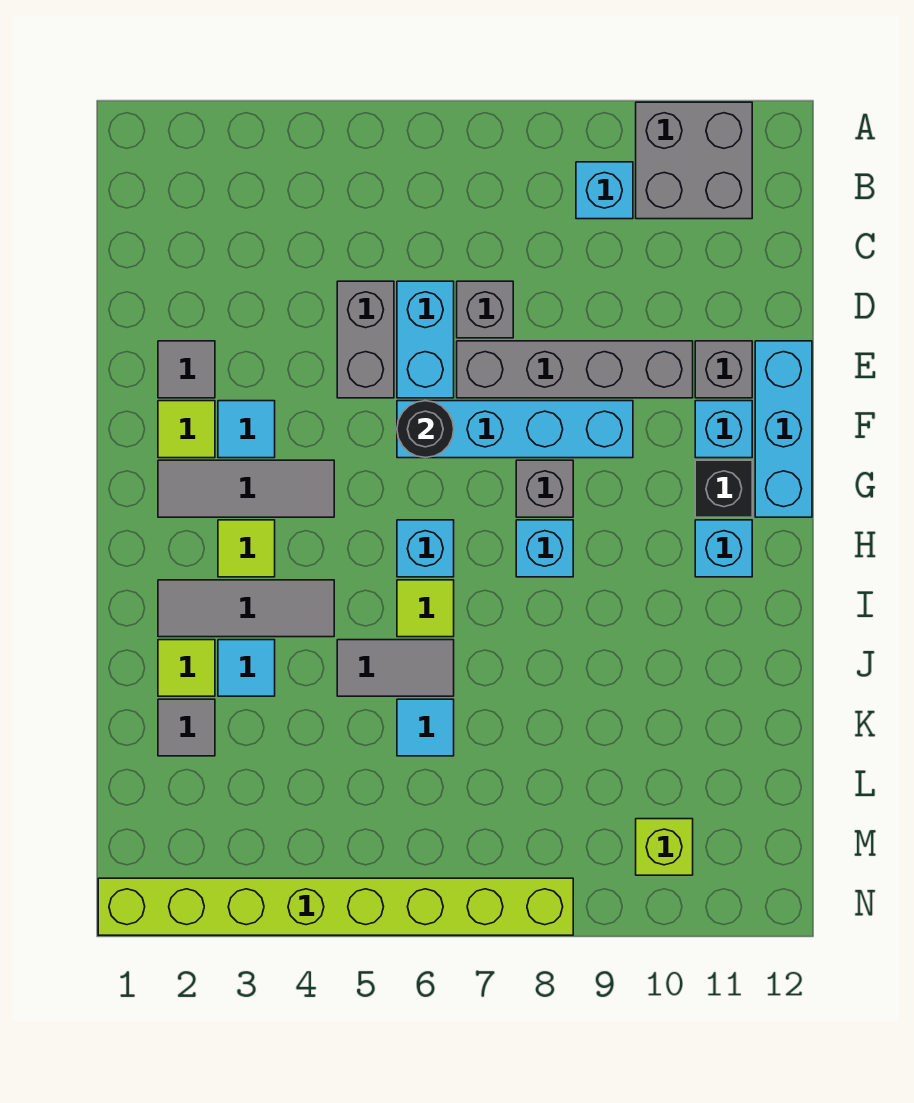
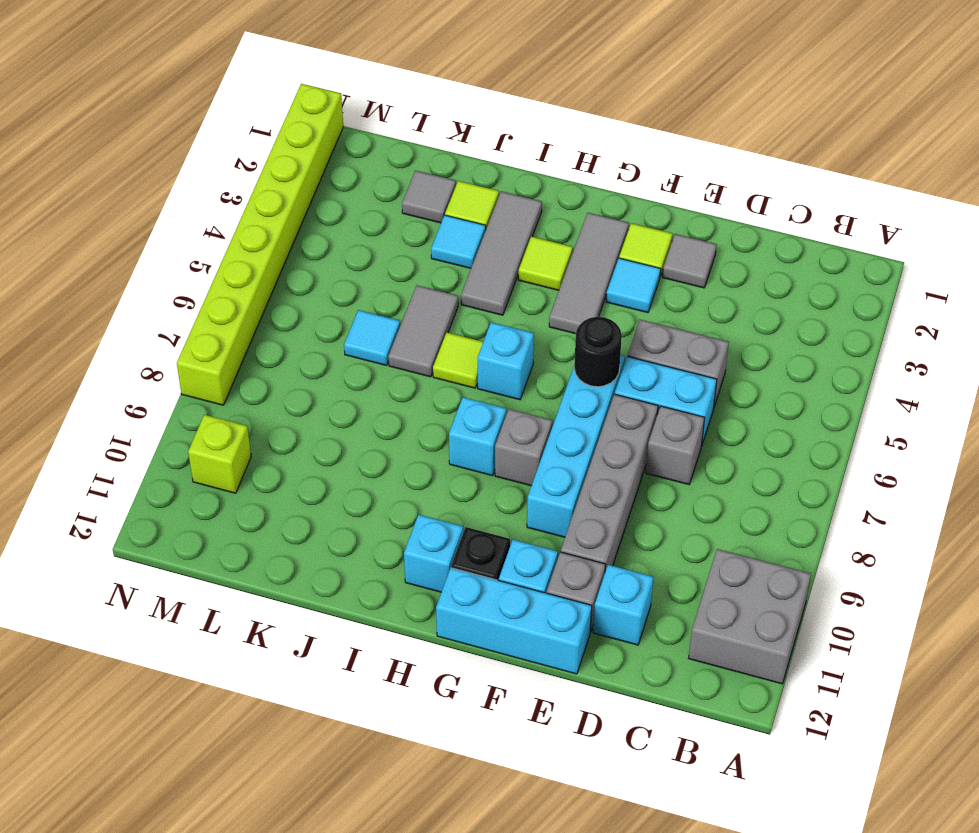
cyan brick B9 level 1 -> cyan brick D11 level 1

